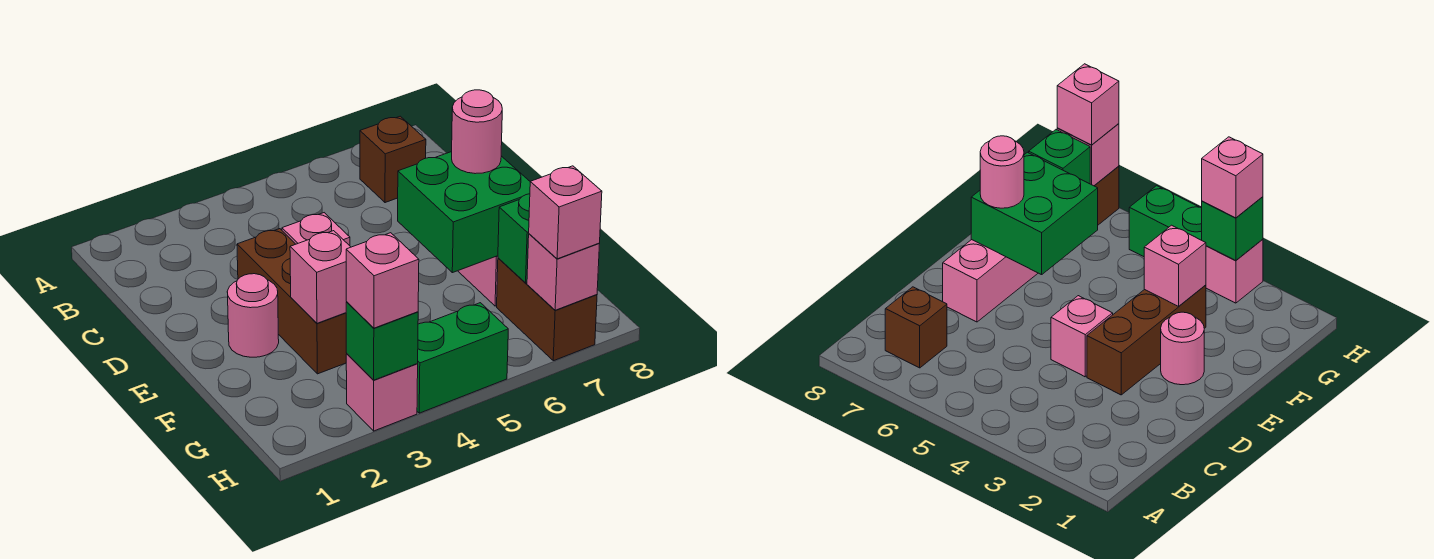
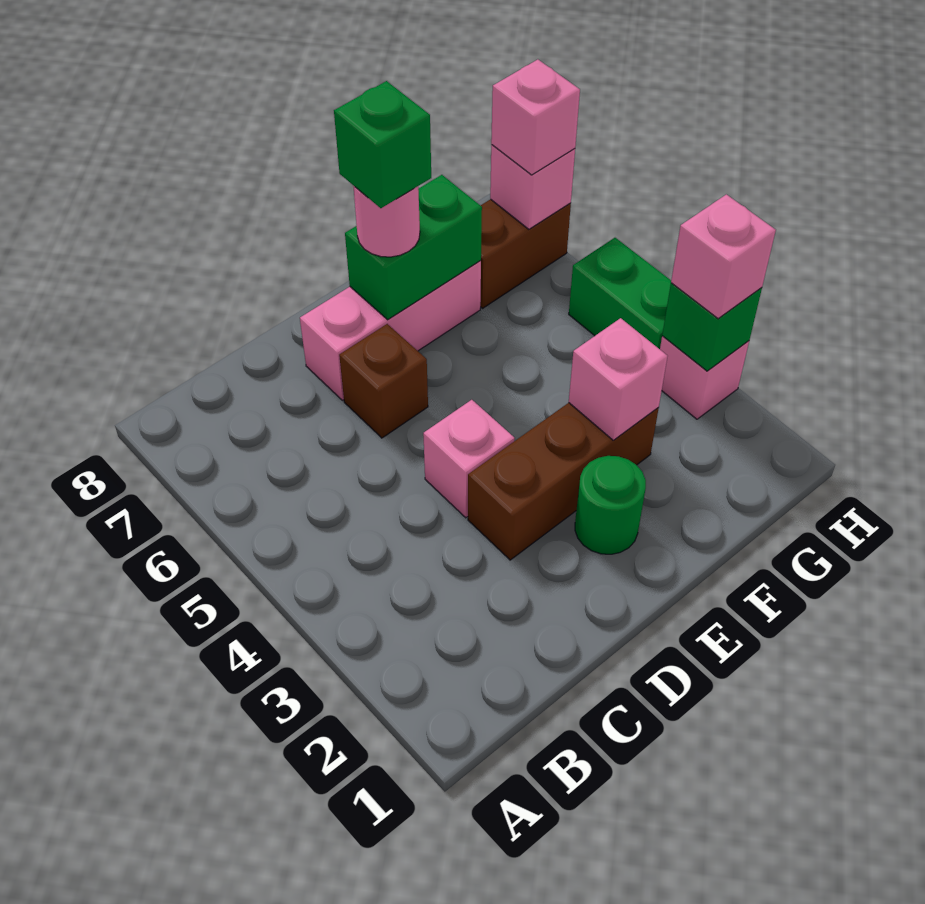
brown brick B7 level 1 -> brown brick D6 level 1
pink round brick E2 level 1 -> green round brick E2 level 1
green brick E6:F7 level 2 -> green brick E7:F7 level 2
green brick G7 level 2 -> green brick E7 level 4

